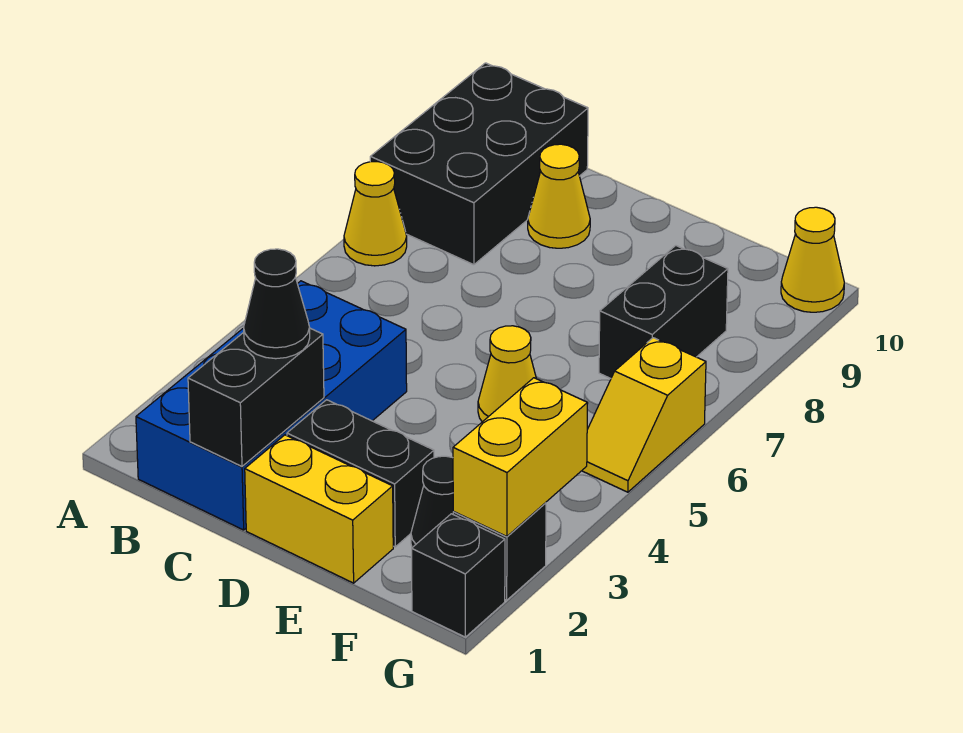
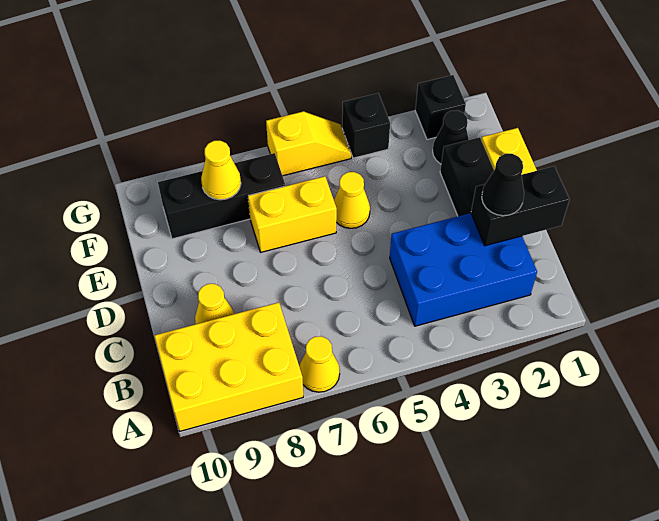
black brick A8:B10 level 1 -> yellow brick A8:B10 level 1
blue brick B1:C4 level 1 -> blue brick B2:C4 level 1
black brick F7:F8 level 1 -> black brick F7:F9 level 1
black brick G1 level 1 -> black brick G4 level 1
yellow brick G2:G3 level 2 -> yellow brick E6:E7 level 1
yellow cone G10 level 1 -> yellow cone F8 level 2

